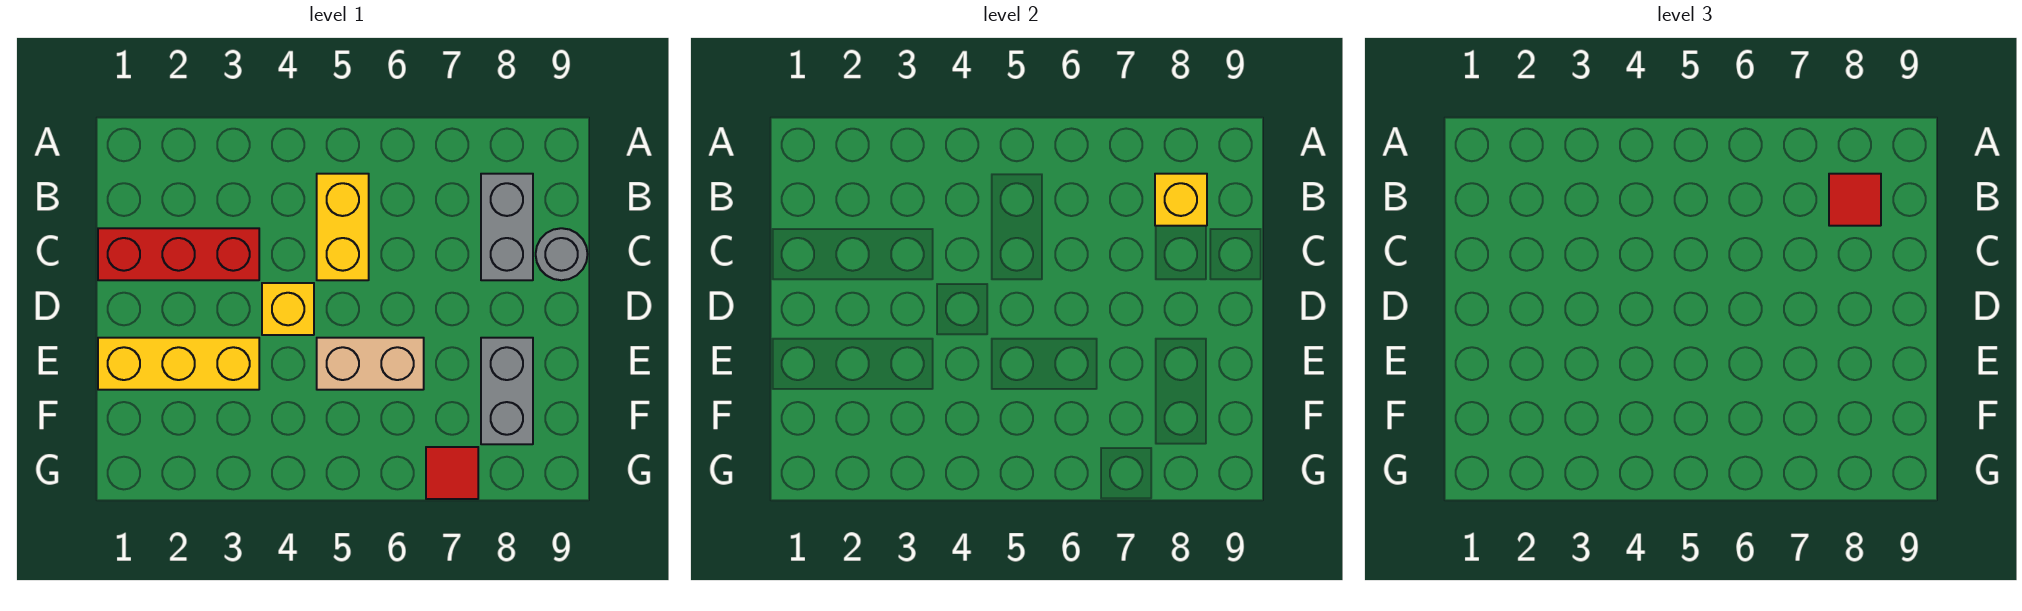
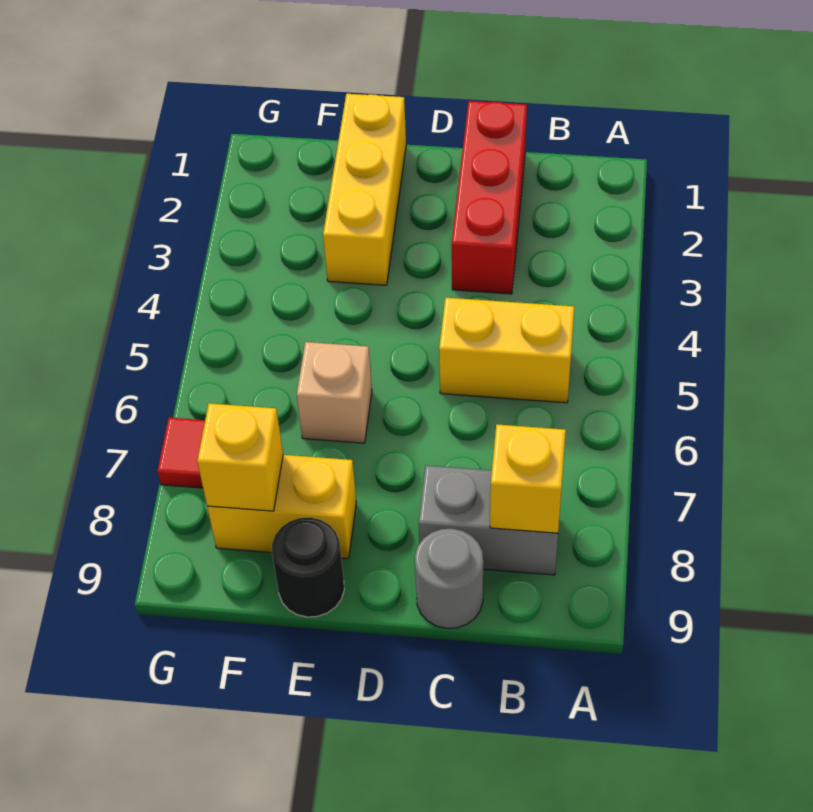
red tile B8 level 3 -> none
yellow brick D4 level 1 -> yellow brick F8 level 2
tan brick E5:E6 level 1 -> tan brick E6 level 1
grey brick E8:F8 level 1 -> yellow brick E8:F8 level 1
none -> black round brick E9 level 1

